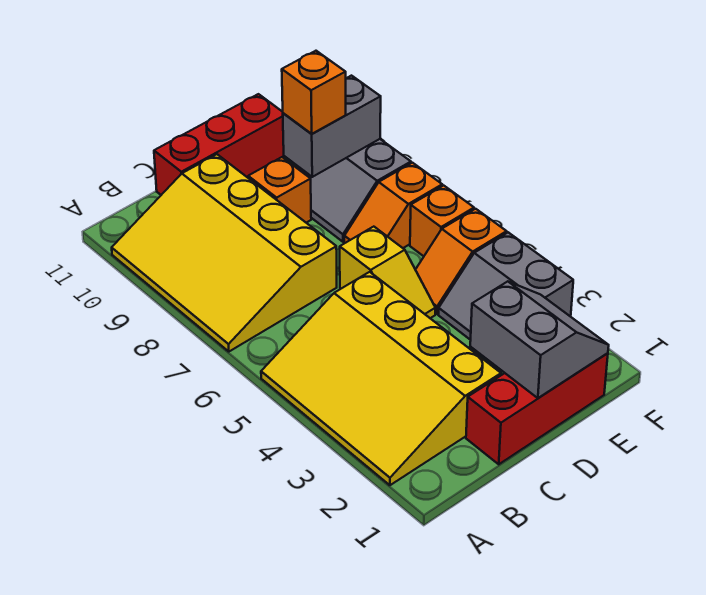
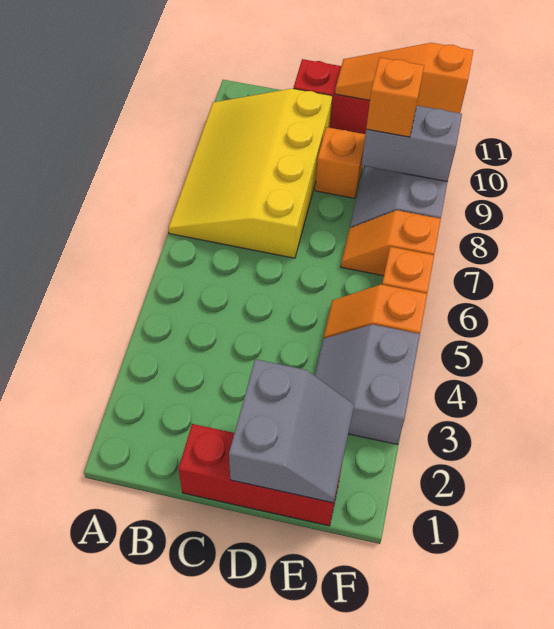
yellow slope A2:C5 level 1 top C -> none
yellow slope D5:D6 level 1 top 6 -> none
none -> orange slope D11:F11 level 2 top F

